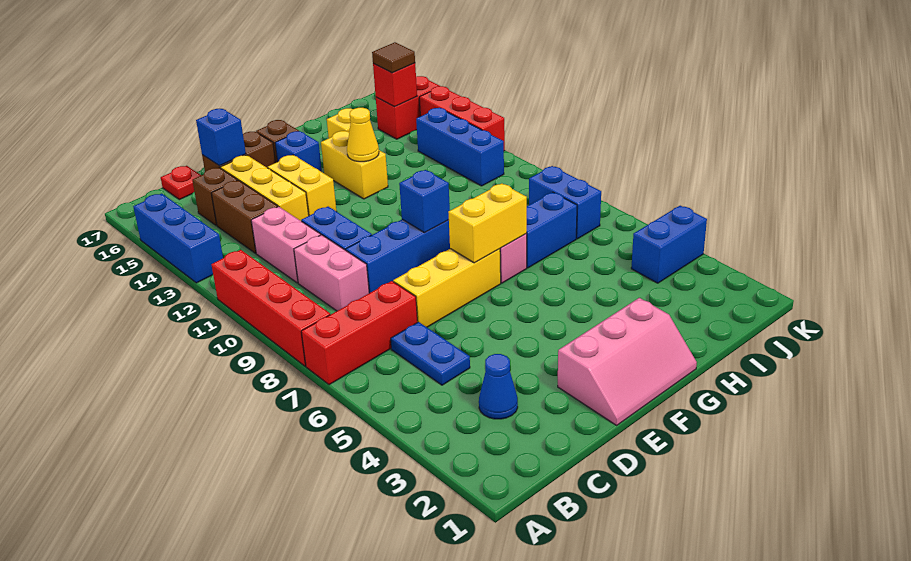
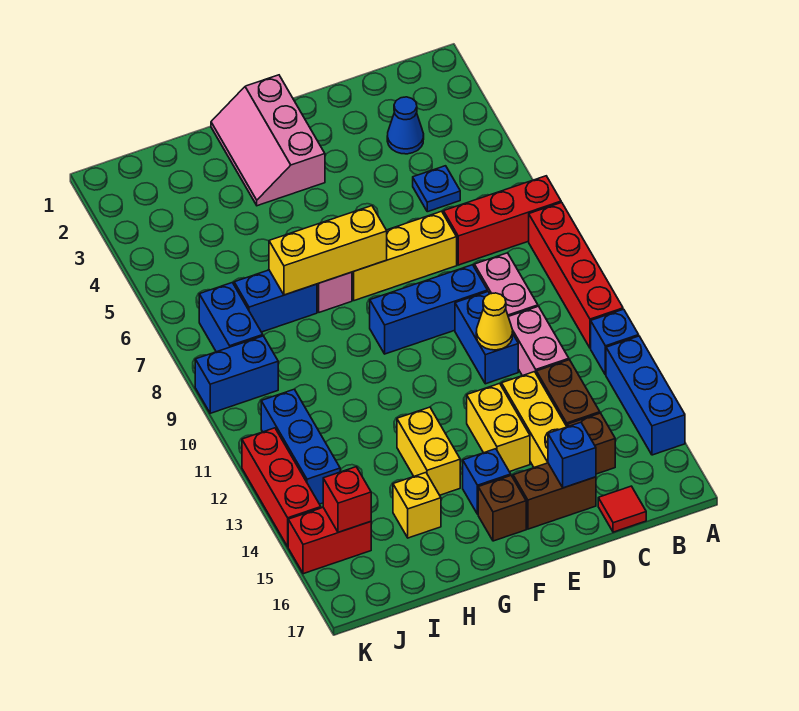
blue plate C5:C6 level 1 -> blue plate C5 level 1
red plate C17 level 1 -> red tile C17 level 1
pink slope E1:G2 level 1 top 2 -> pink slope F1:G3 level 1 top F
yellow brick F7:G7 level 2 -> yellow brick F7:H7 level 2
blue brick F9 level 2 -> blue brick A12 level 1
yellow cone G13 level 2 -> yellow cone D11 level 2
blue brick J4:K4 level 1 -> blue brick J9:K9 level 1
brown tile J15 level 3 -> none

